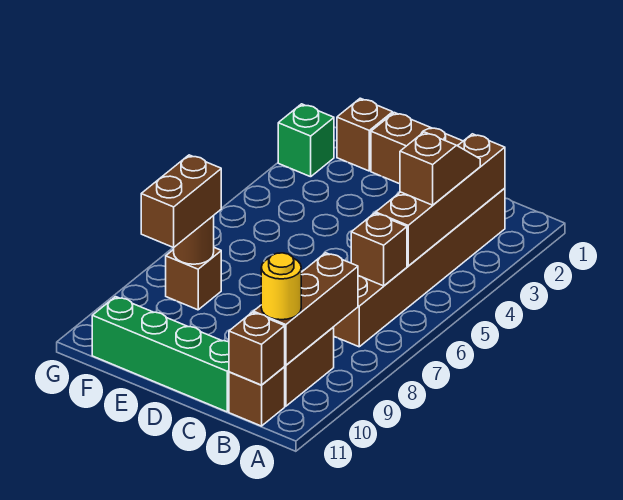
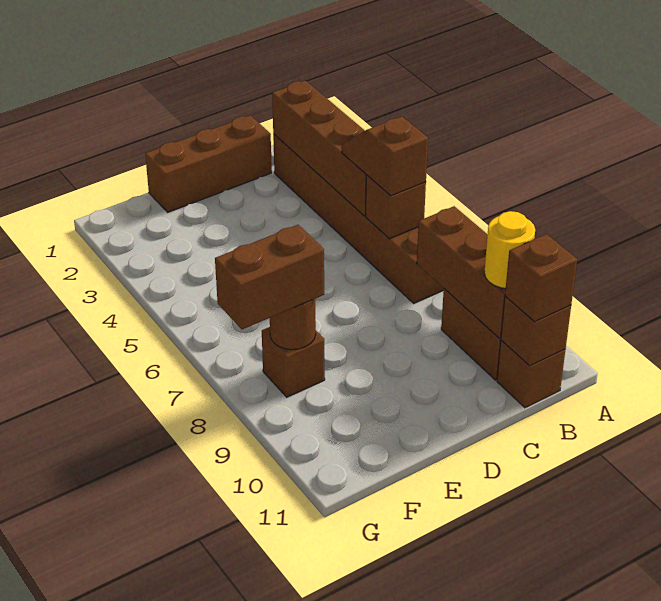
brown slope B3:B4 level 3 top 4 -> brown slope B5:B6 level 3 top 6
green brick C11:F11 level 1 -> none
brown brick F1 level 1 -> brown brick B11 level 3
brown brick F8:F9 level 3 -> brown brick F8:G8 level 3
green brick G2 level 1 -> none

